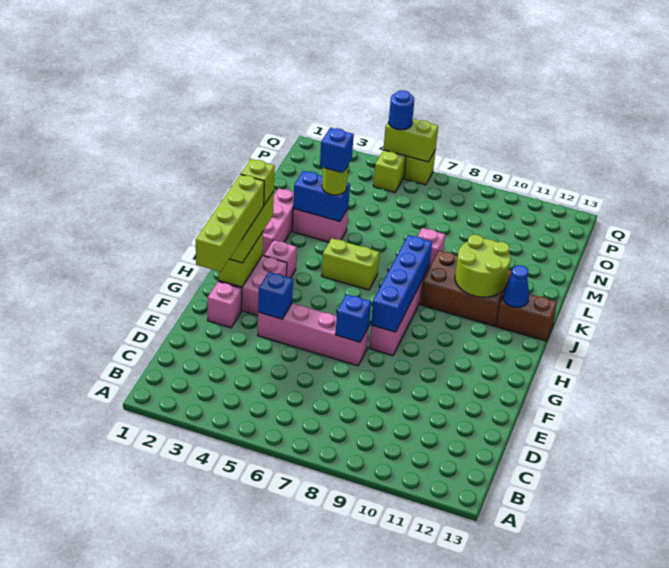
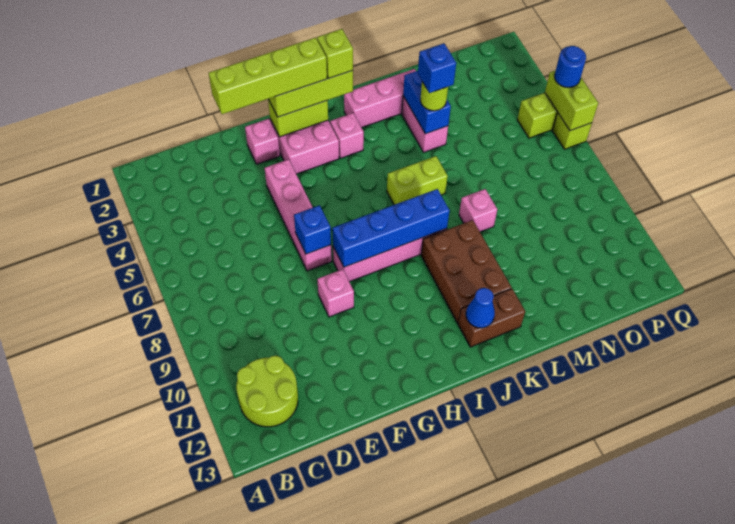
blue brick F4 level 2 -> none
none -> pink brick F9 level 1
lime brick J5:J6 level 1 -> lime brick J6:K6 level 1
lime round brick J10:K11 level 2 -> lime round brick B11:C12 level 1
brown brick J12:J13 level 1 -> brown brick J12:K12 level 1

